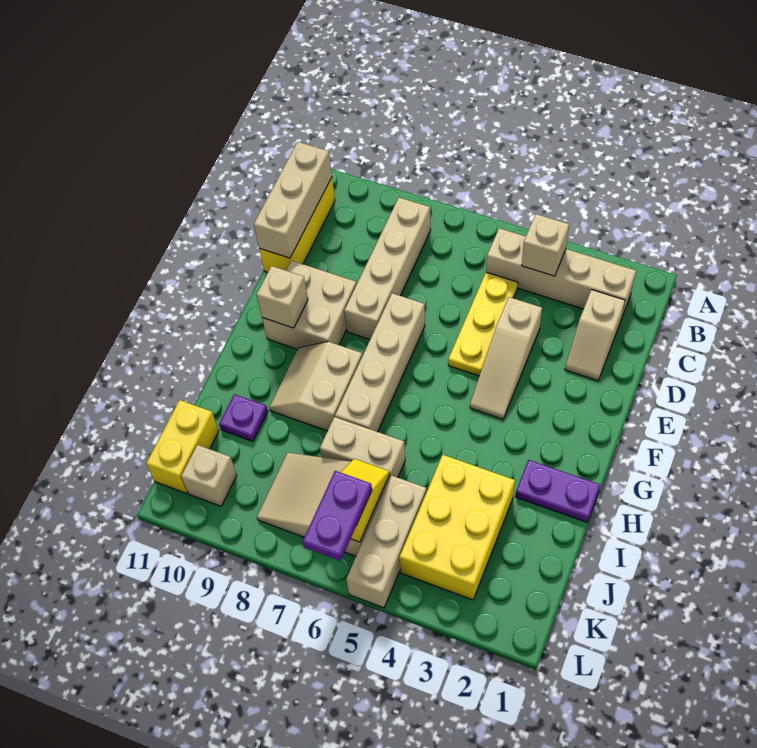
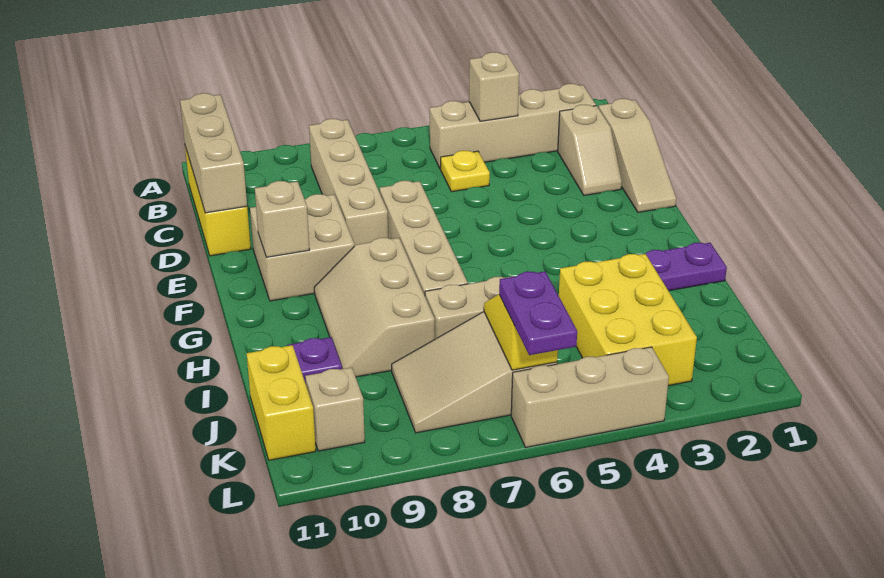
yellow plate C5:E5 level 1 -> yellow plate C5 level 1
tan slope D4:F4 level 1 top D -> tan slope C1:E1 level 1 top C
tan slope G8:H9 level 1 top 8 -> tan slope G8:I9 level 1 top 8
tan brick J5:L5 level 1 -> tan brick L4:L6 level 1

